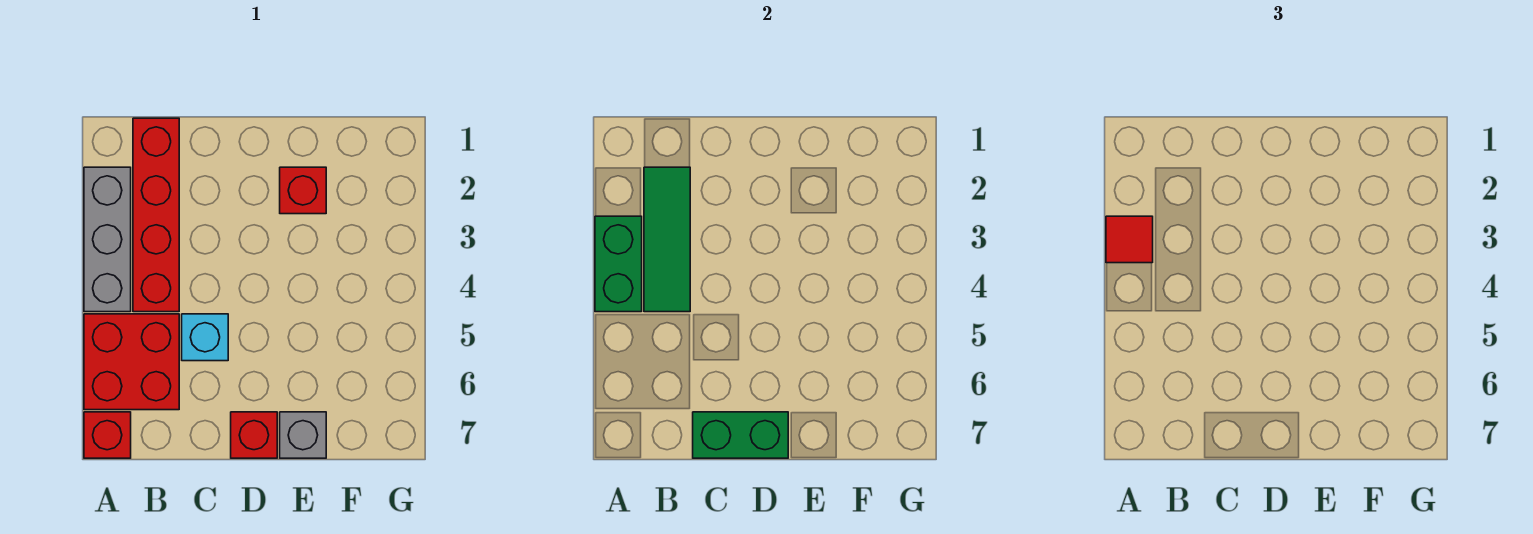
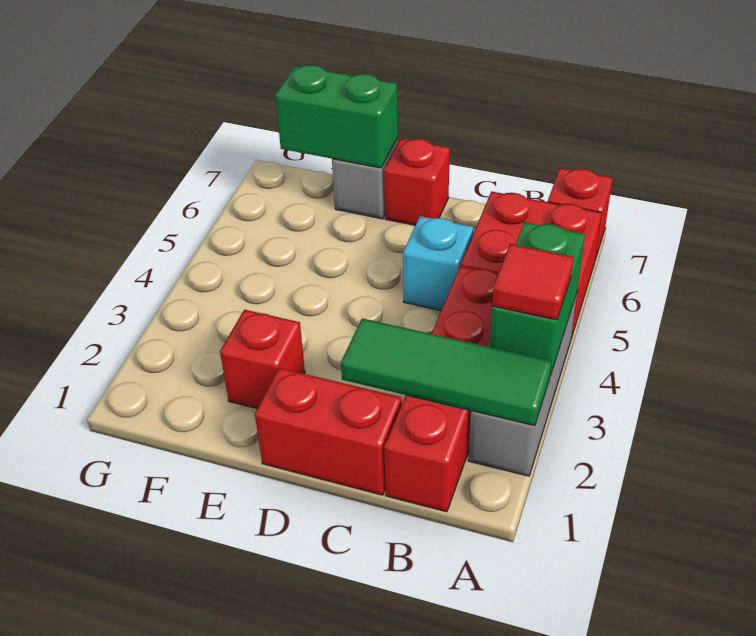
green tile B2:B4 level 2 -> green tile A2:C2 level 2
none -> red brick C1:D1 level 1
green brick C7:D7 level 2 -> green brick E7:F7 level 2

